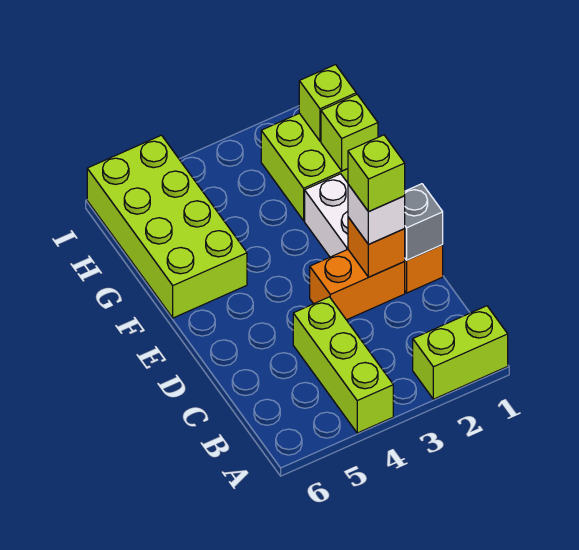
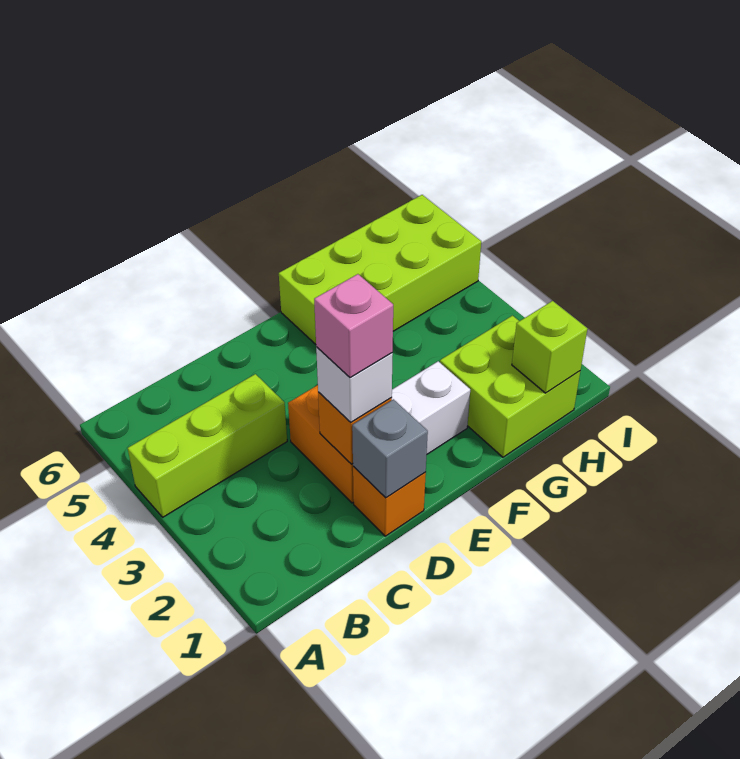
lime brick A1:A2 level 1 -> none
lime brick D2 level 4 -> pink brick D2 level 4
lime brick G1 level 2 -> none

